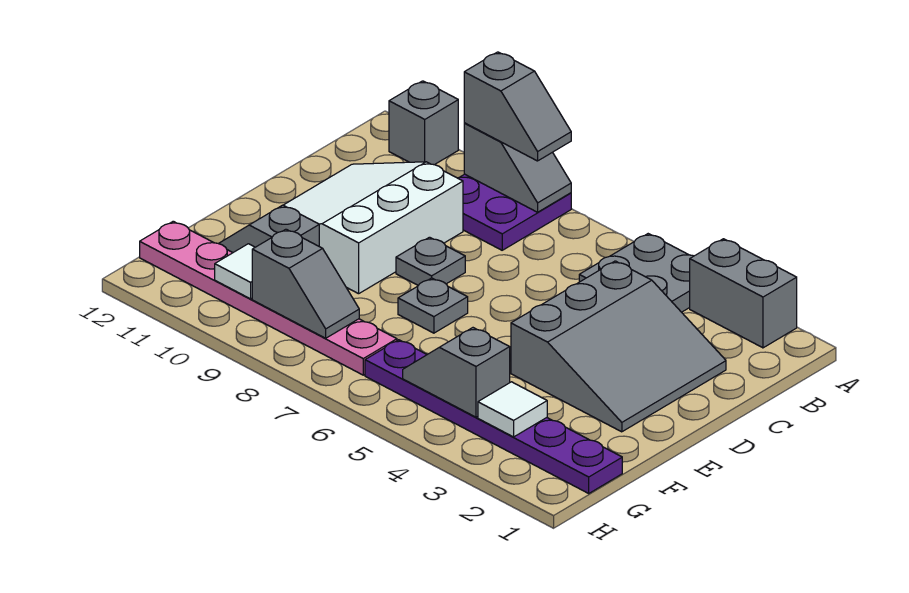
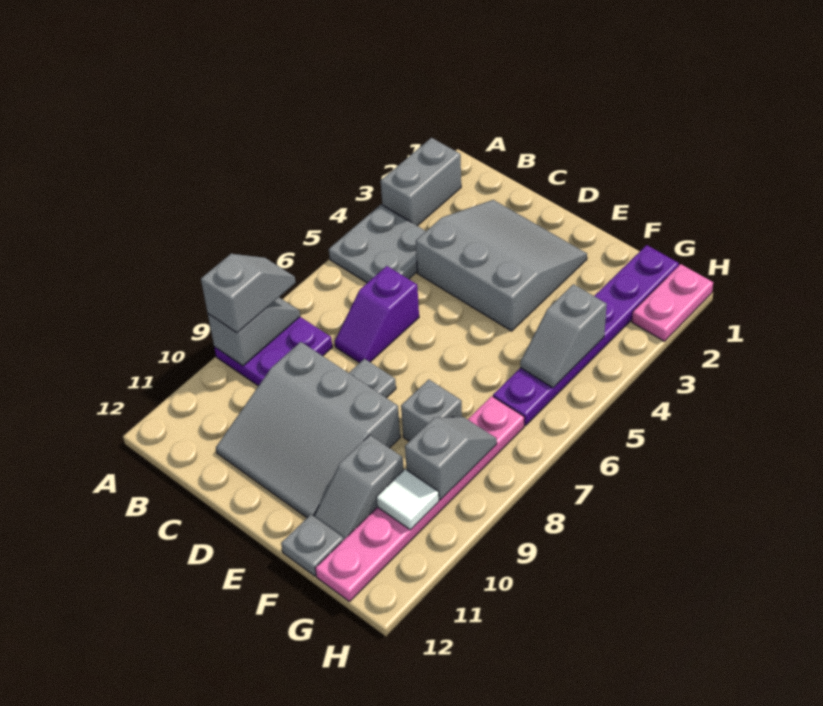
grey brick A11 level 1 -> grey brick F8 level 1
none -> purple slope C6:C7 level 1 top 6
white slope C9:E11 level 1 top 9 -> grey slope C9:E11 level 1 top 9
grey plate E7 level 1 -> grey plate F12 level 1
white tile G3 level 2 -> none
none -> pink plate H1:H2 level 1

